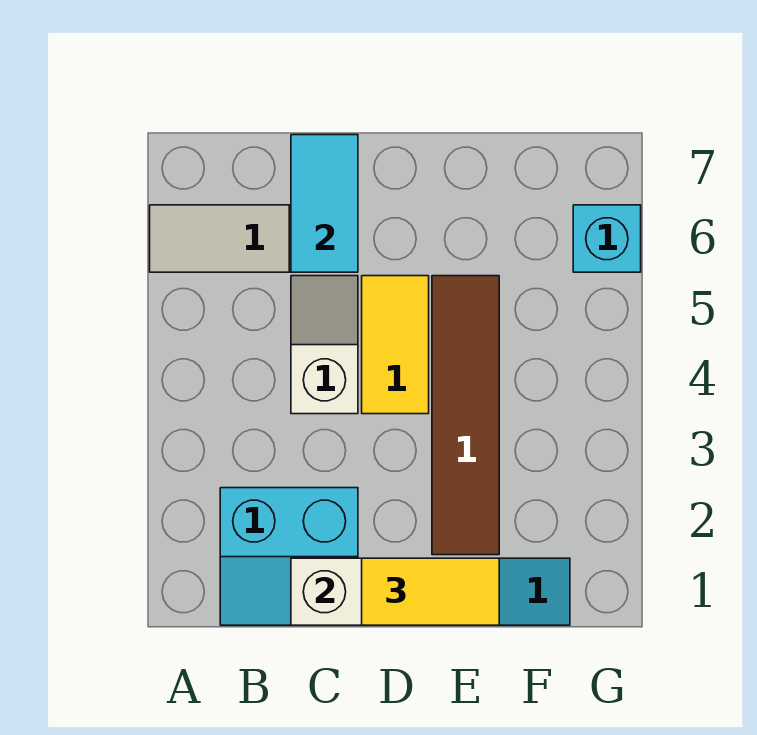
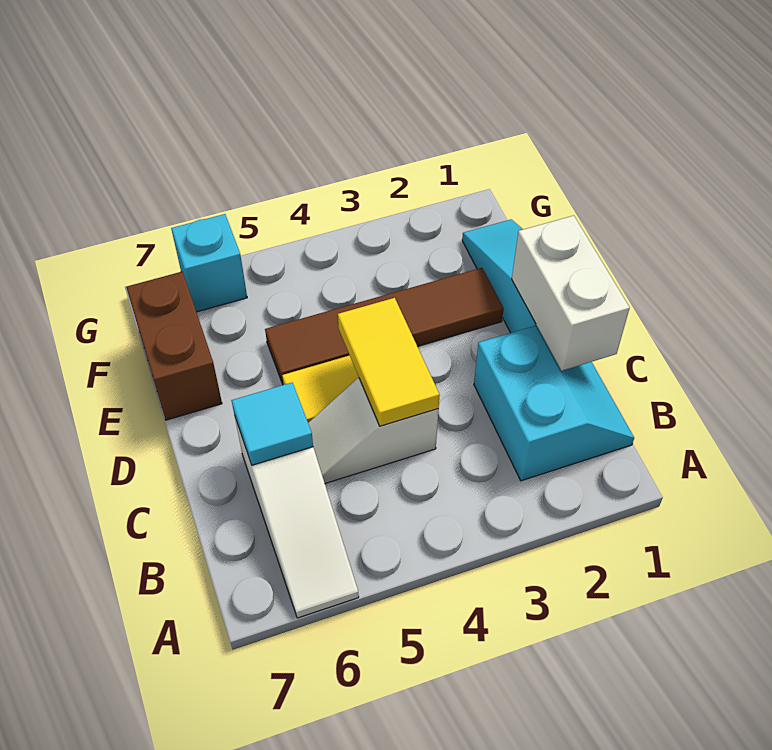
cyan tile C6:C7 level 2 -> cyan tile C6 level 2
yellow tile D1:E1 level 3 -> yellow tile C4:D4 level 2
none -> brown brick E7:F7 level 1

